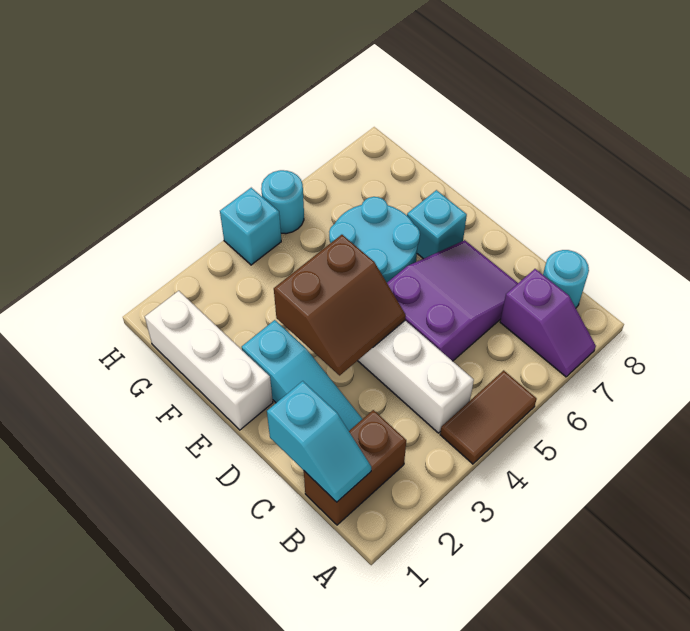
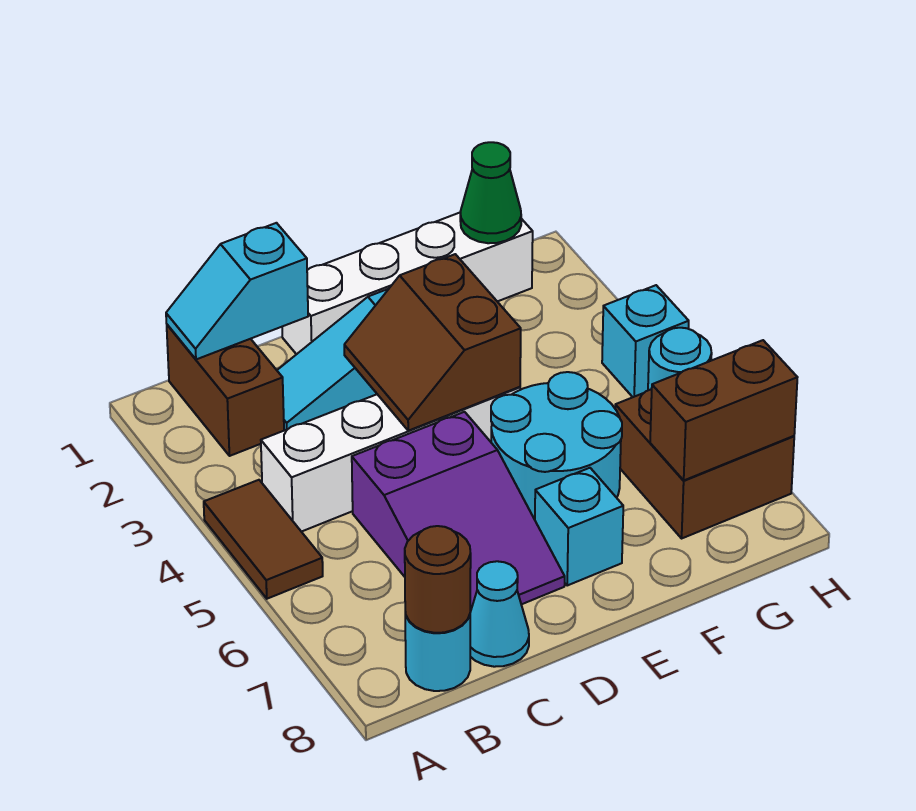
purple slope A7:B7 level 1 top B -> none
none -> brown round brick B8 level 2
none -> cyan cone C8 level 1
white brick E1:G1 level 1 -> white brick D1:G1 level 1
none -> green cone G1 level 2
none -> brown brick G6:H7 level 1
none -> brown brick G7:H7 level 2

